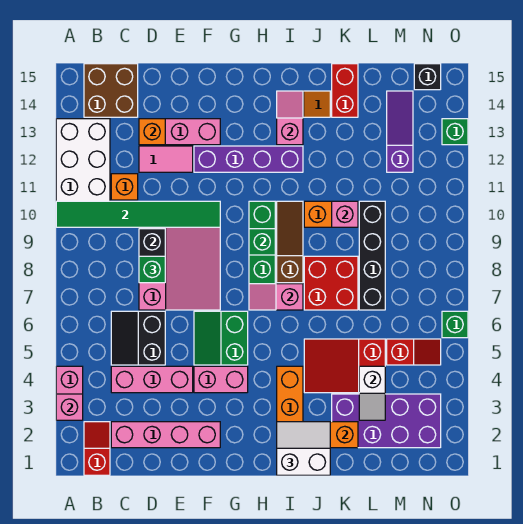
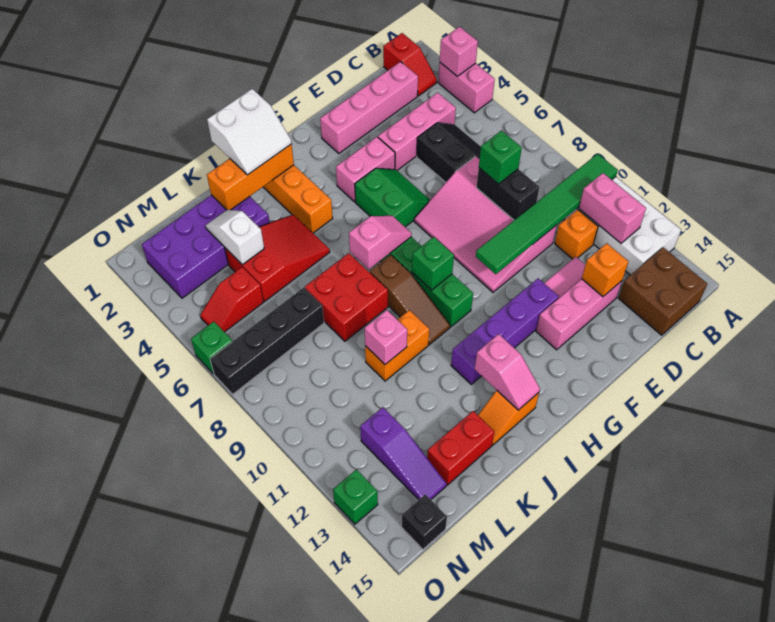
none -> pink brick B11:B12 level 2
red brick K14:K15 level 1 -> red brick K14:L14 level 1
black brick L7:L10 level 1 -> black brick L7:O7 level 1

